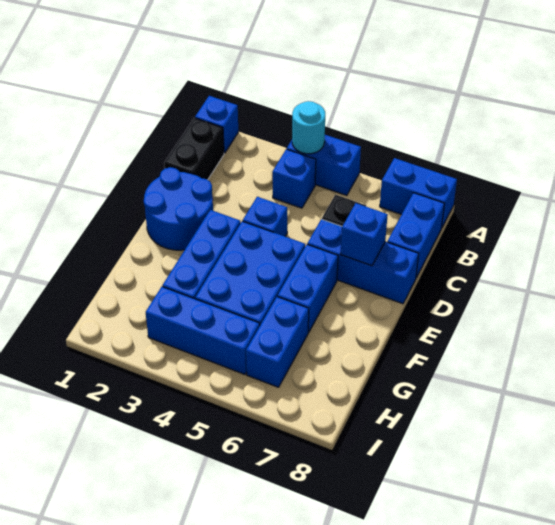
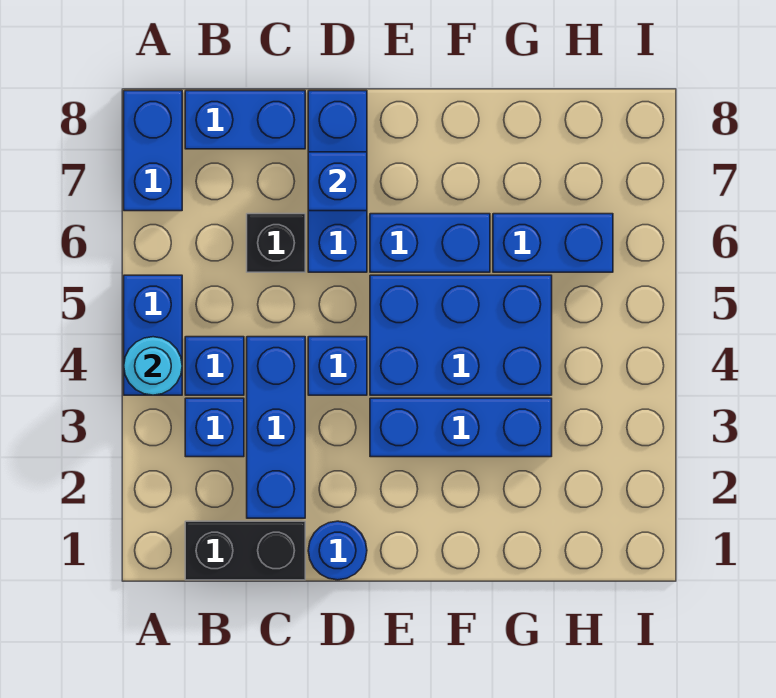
blue brick A1 level 1 -> blue brick B3 level 1
blue round brick D1:E2 level 1 -> blue round brick D1 level 1
blue brick H3:H5 level 1 -> blue brick C2:C4 level 1

